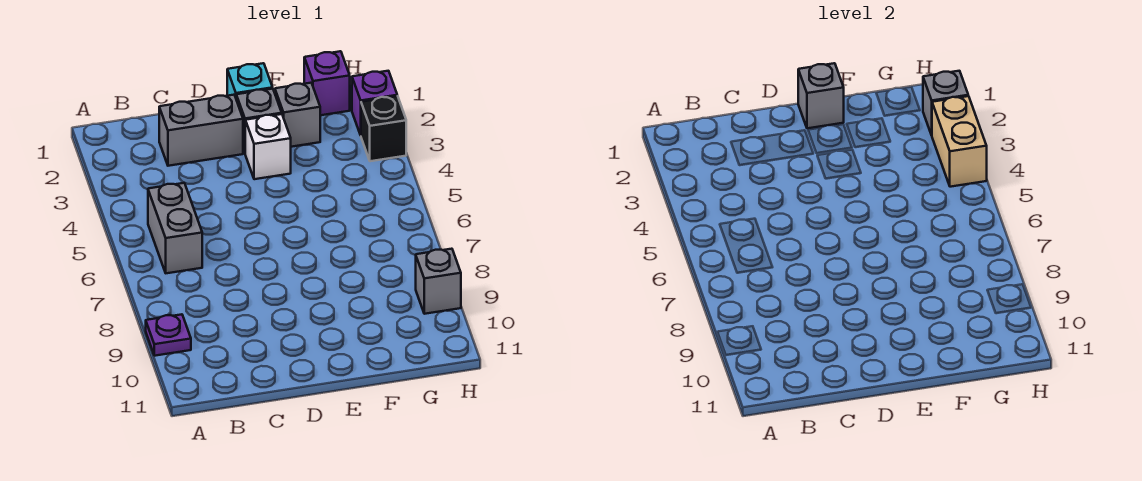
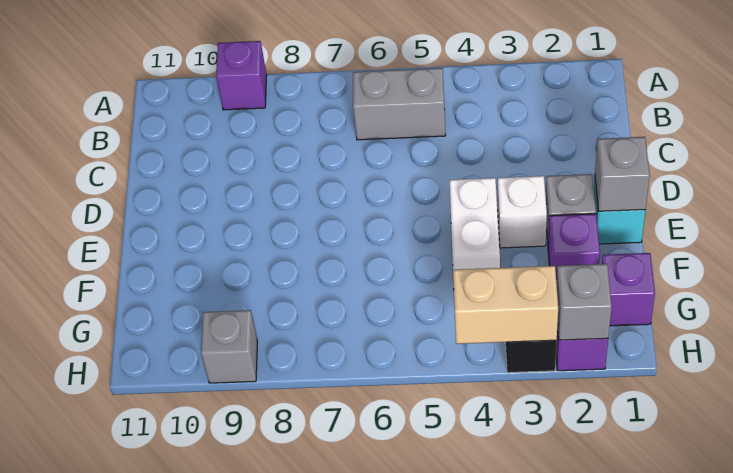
purple plate A9 level 1 -> purple brick A9 level 1
grey brick C2:D2 level 1 -> none
none -> white brick E4:F4 level 1
grey brick F2 level 1 -> purple brick F2 level 1

